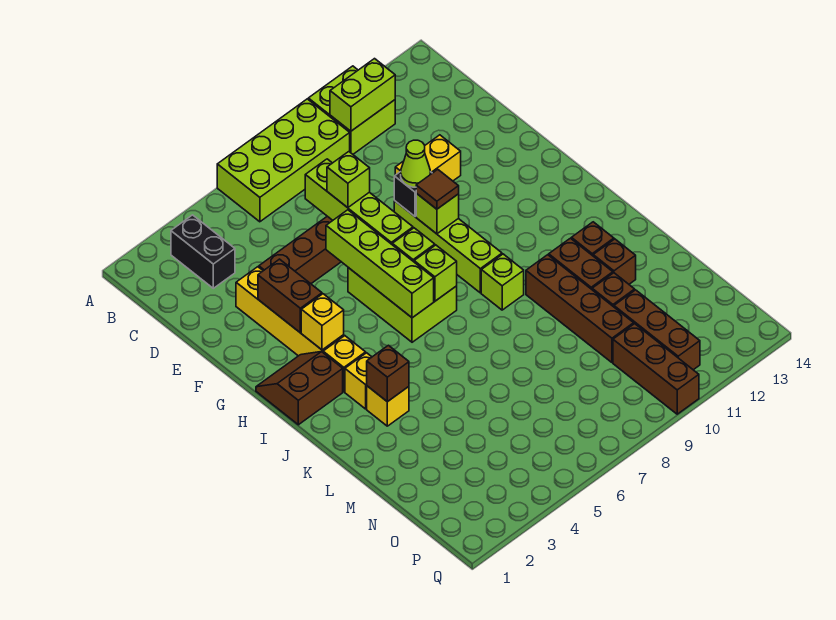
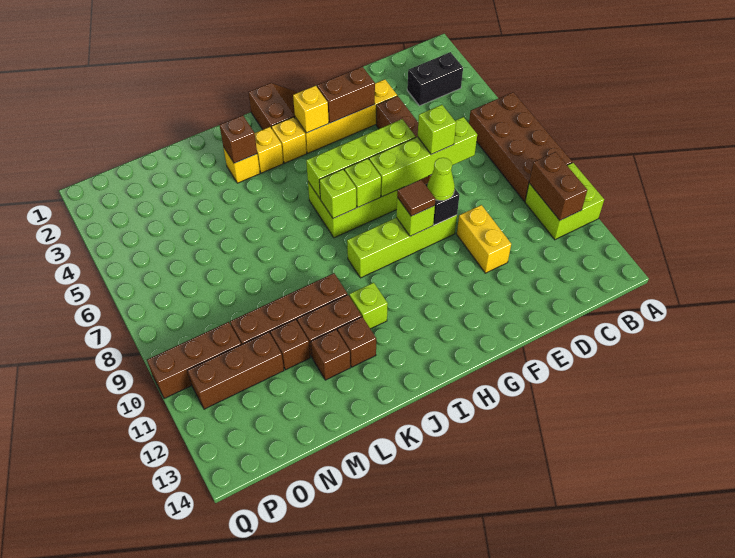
lime brick A6:B9 level 1 -> brown brick A6:B9 level 1
lime brick B10:B11 level 2 -> brown brick B10:B11 level 2
lime brick J9 level 1 -> lime brick J11 level 1

